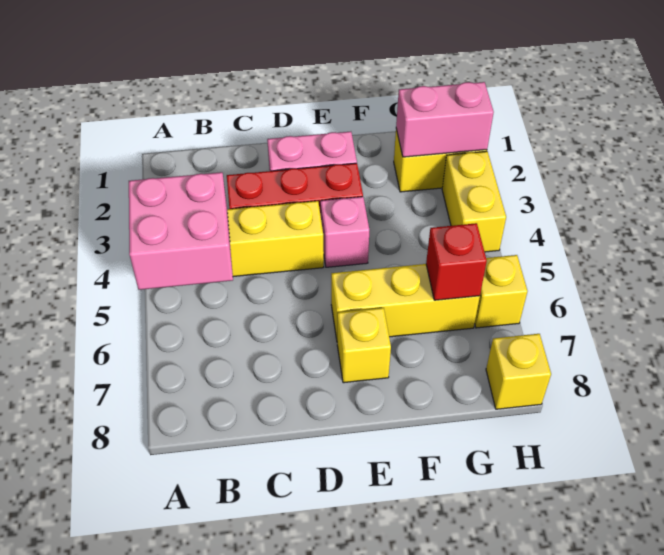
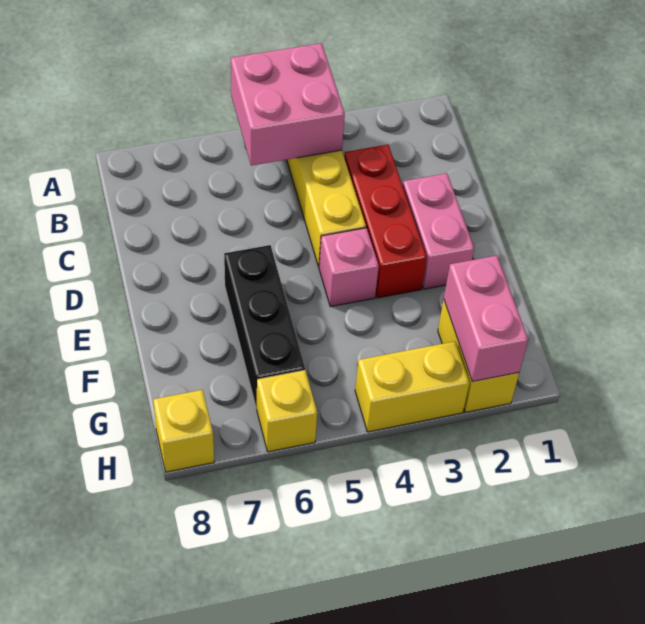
yellow brick E6:G6 level 1 -> black brick E6:G6 level 1
yellow brick E7 level 1 -> none
red brick G6 level 2 -> none

